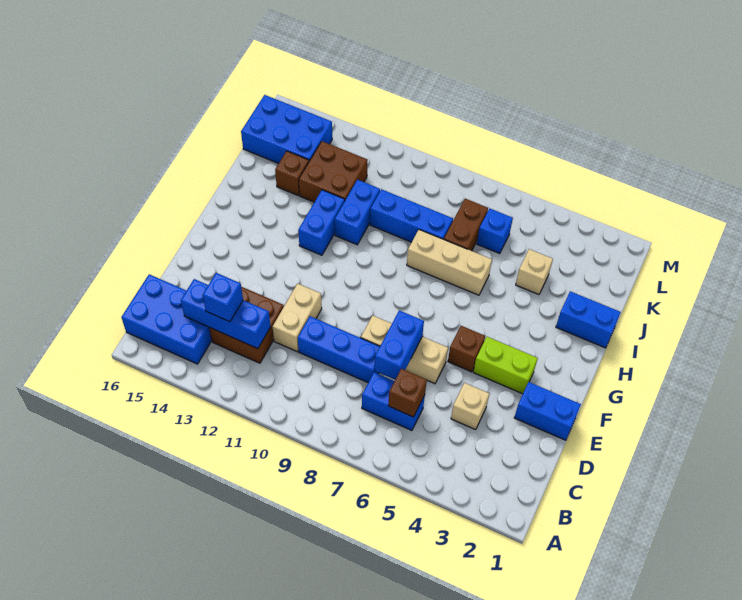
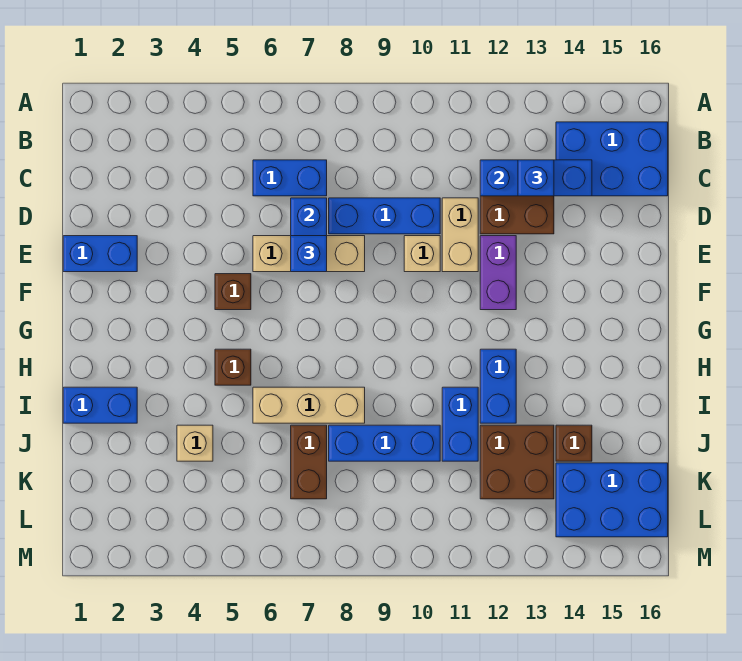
brown brick C6 level 2 -> brown brick H5 level 1
tan brick D4 level 1 -> tan brick E10 level 1
none -> purple brick E12:F12 level 1
lime brick F3:F4 level 1 -> none
blue brick K6 level 1 -> blue brick E7 level 3

